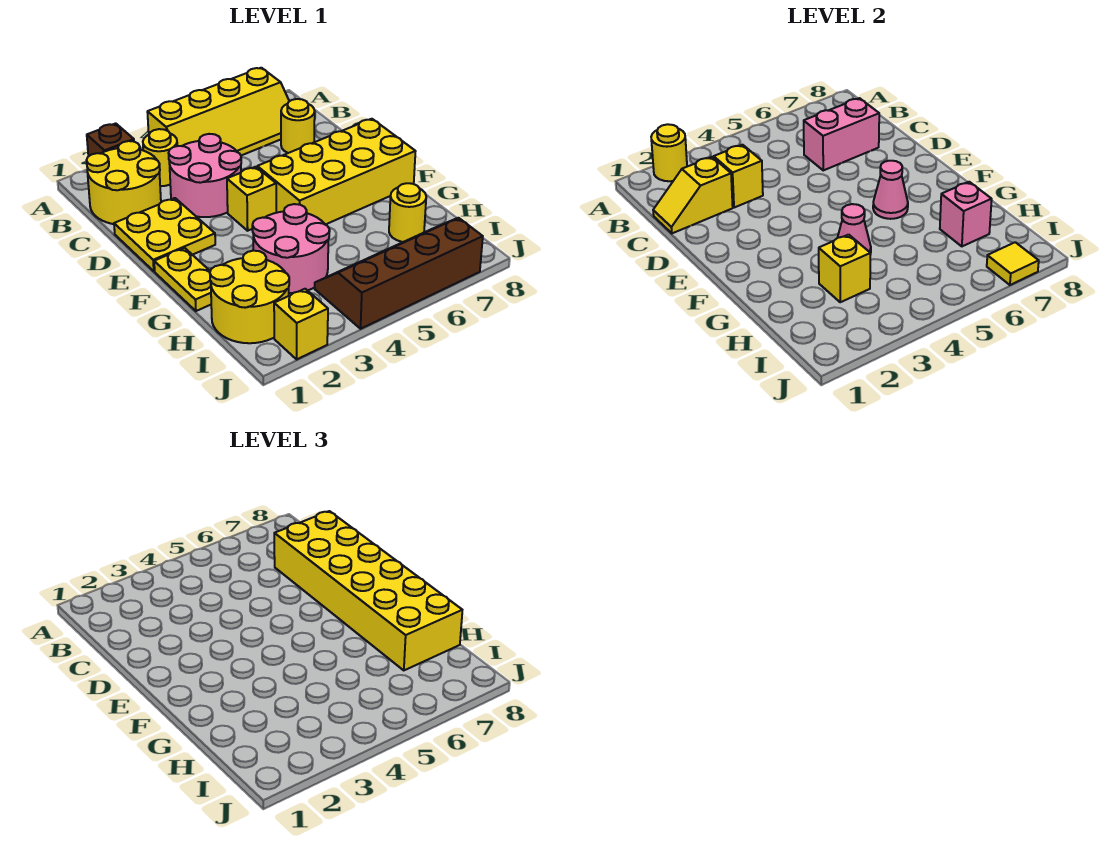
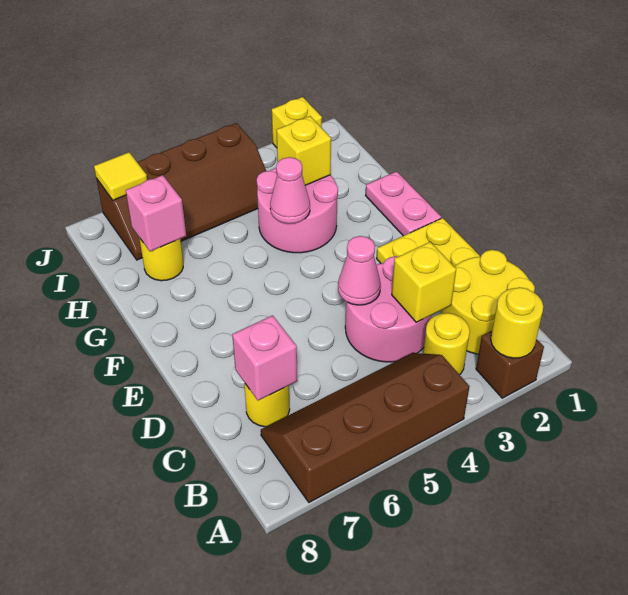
yellow slope A4:B7 level 1 top A -> brown slope A4:B7 level 1 top A
yellow slope C1:C2 level 2 top 2 -> none
pink brick C6:C7 level 2 -> pink brick C7 level 2
yellow brick C7:H8 level 3 -> none
yellow brick E4 level 1 -> none
yellow brick E5:F8 level 1 -> none
yellow plate F1:G1 level 1 -> pink plate F1:G1 level 1
pink cone F6 level 2 -> pink cone D4 level 2
yellow round brick H1:I2 level 1 -> none

